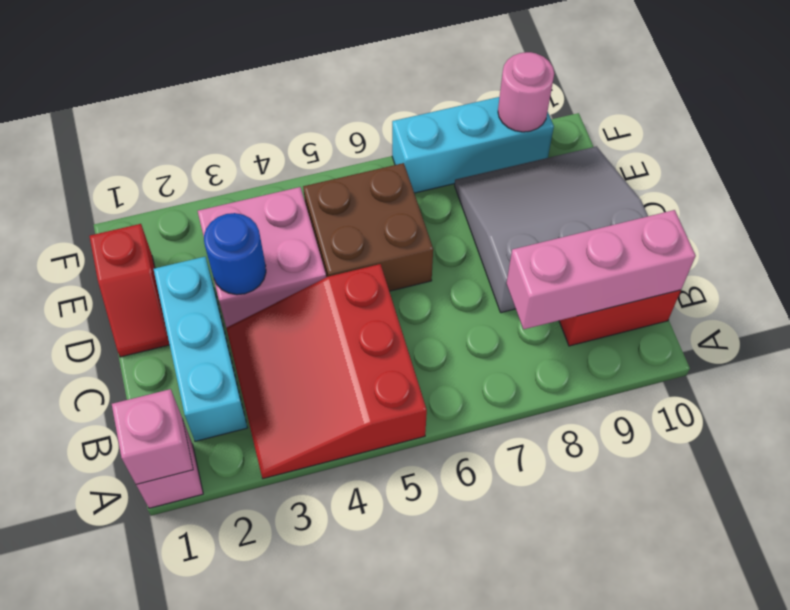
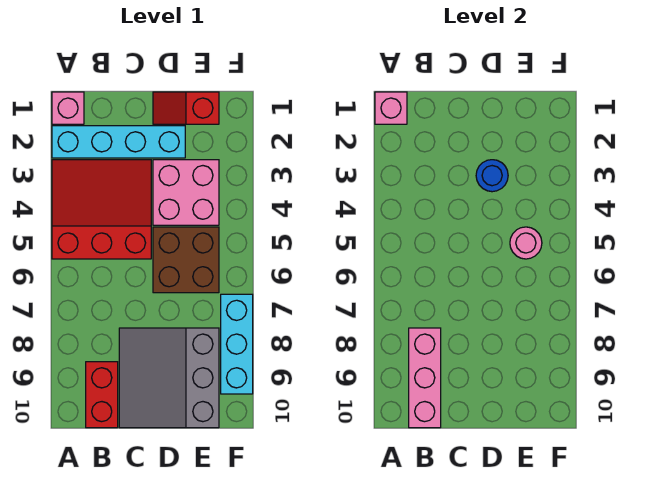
cyan brick B2:D2 level 1 -> cyan brick A2:D2 level 1
grey slope C8:E10 level 1 top C -> grey slope C8:E10 level 1 top E
pink round brick F9 level 2 -> pink round brick E5 level 2

